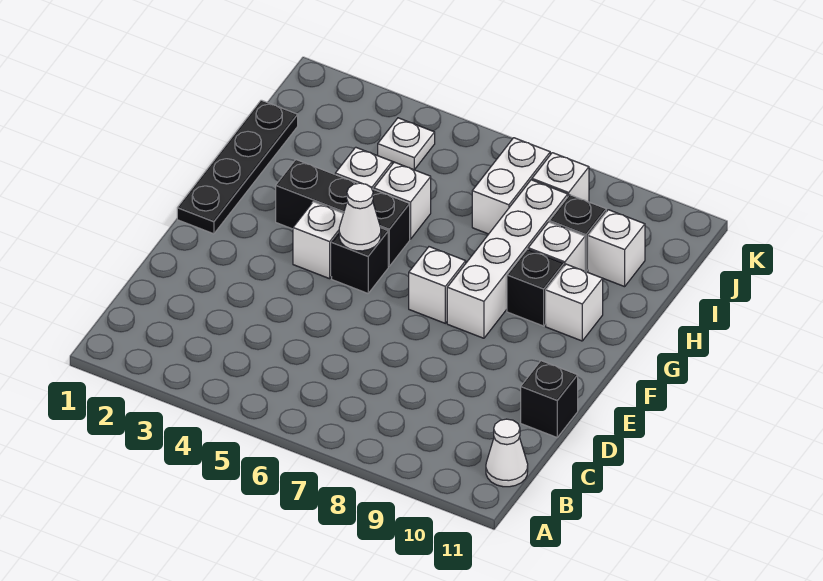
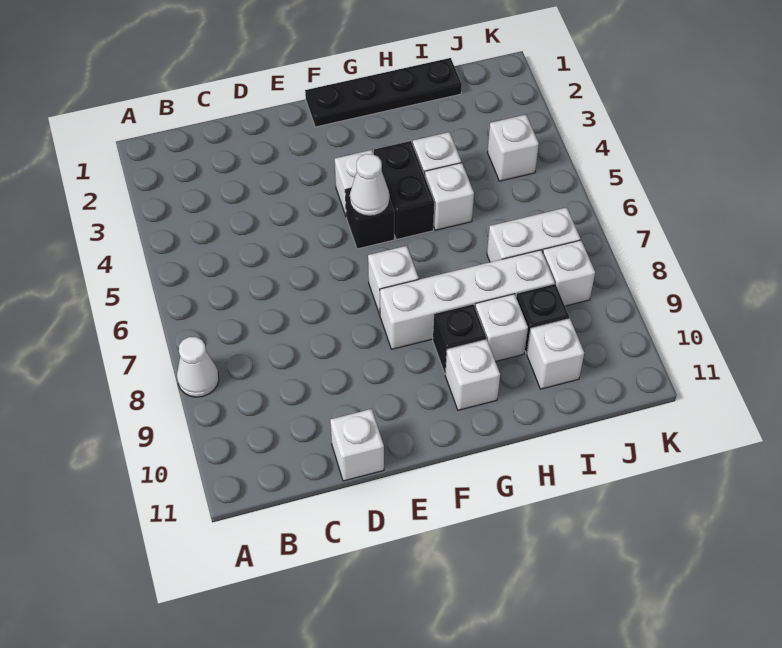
white cone B11 level 1 -> white cone A8 level 1
black brick D11 level 1 -> white brick D11 level 1
black brick G3:G5 level 1 -> black brick G4:G5 level 1
white plate J4 level 1 -> white brick J4 level 1

